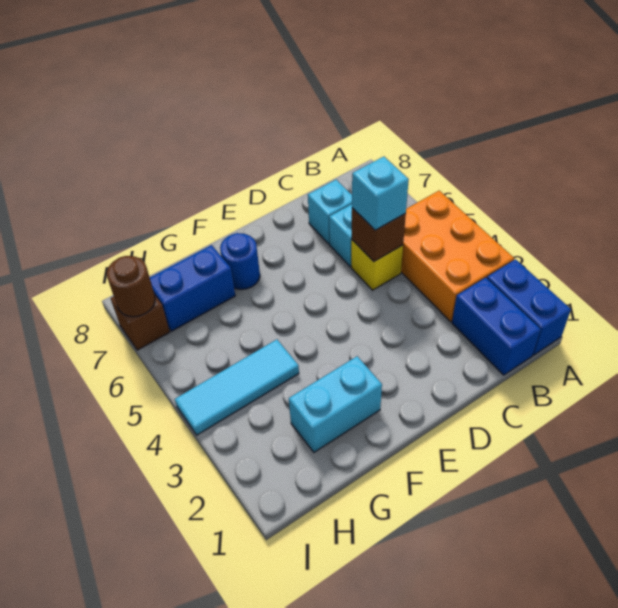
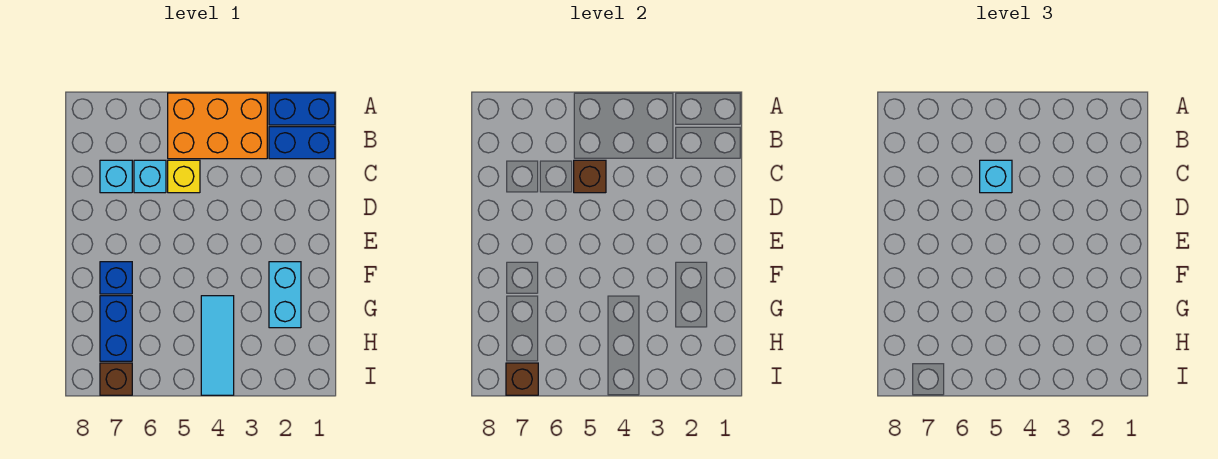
blue round brick F7 level 1 -> blue brick F7 level 1
brown round brick I7 level 2 -> brown brick I7 level 2

